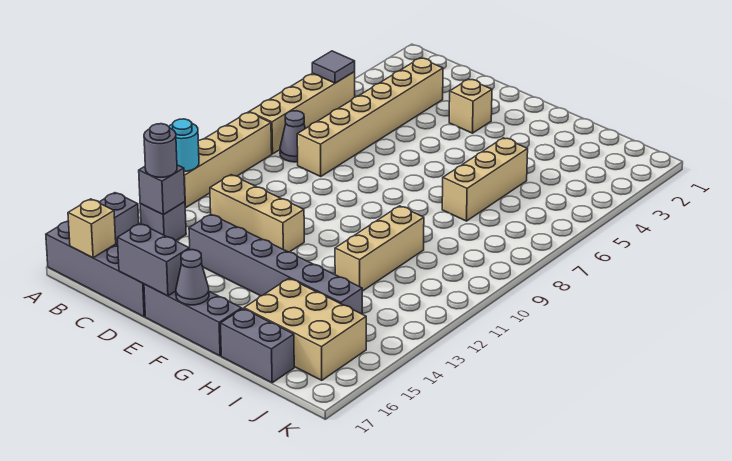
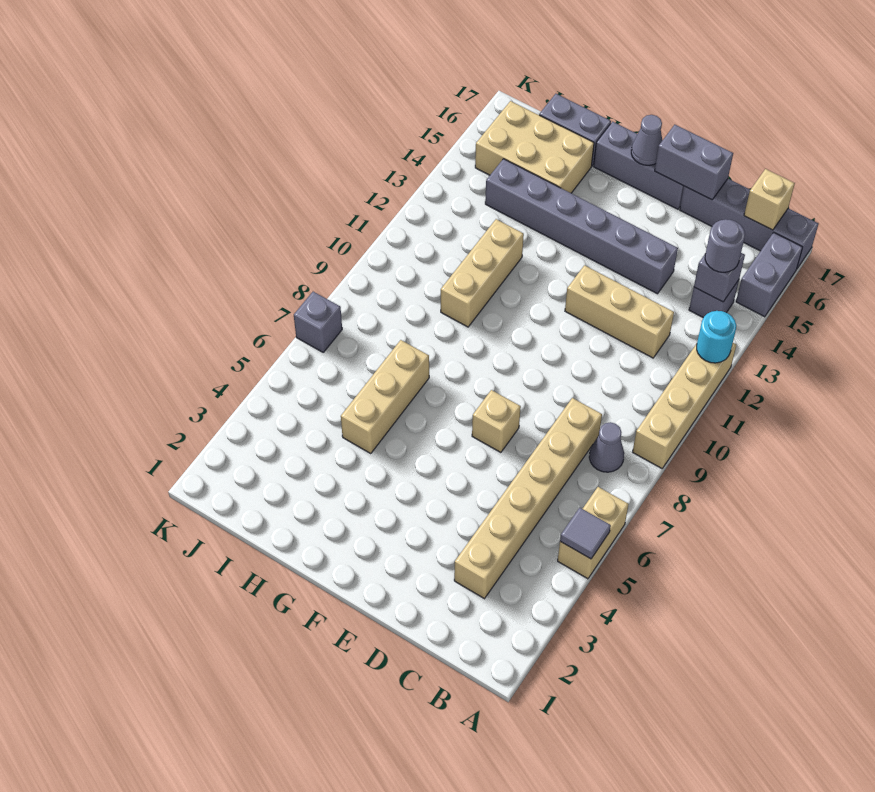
tan brick A5:A8 level 1 -> tan brick A5:A6 level 1
tan brick E3 level 1 -> tan brick E7 level 1
none -> grey brick K7 level 1

